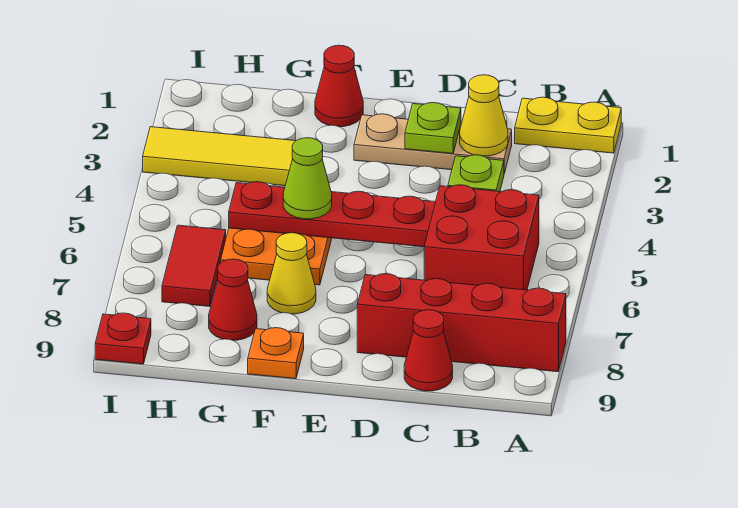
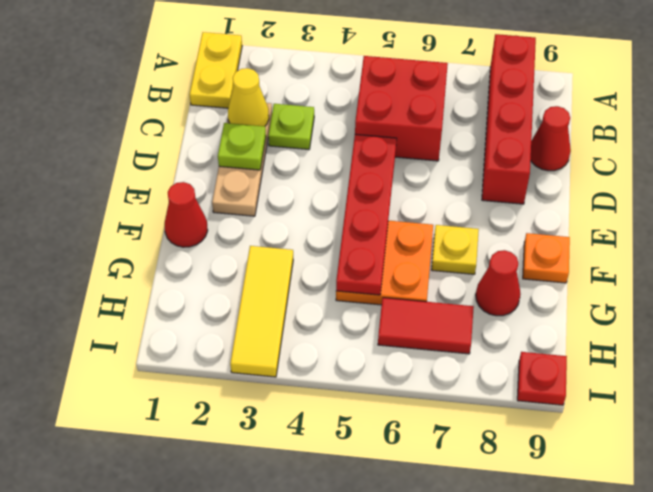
lime cone F5 level 3 -> none
yellow cone F7 level 1 -> yellow plate F7 level 1

